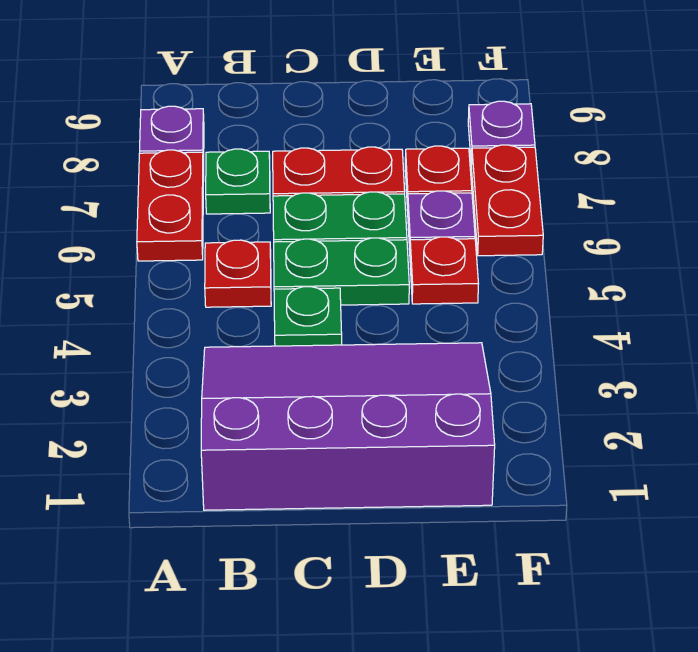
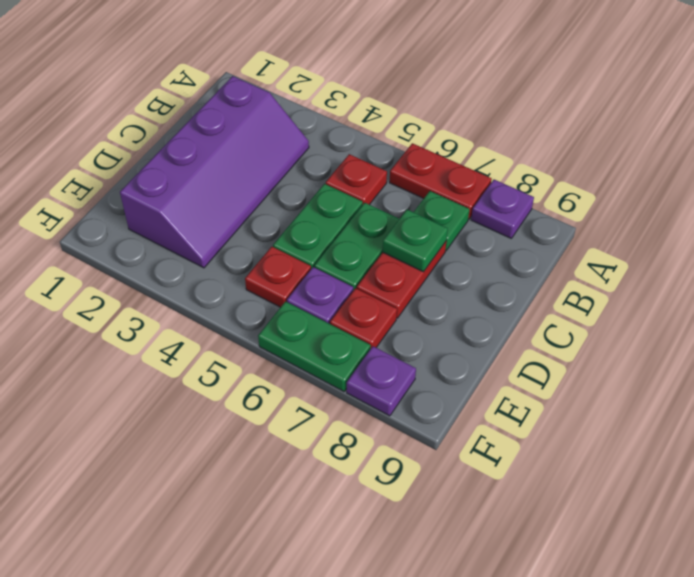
purple slope B1:E3 level 1 top 1 -> purple slope B2:E3 level 1 top 2
green plate C4 level 1 -> green plate C7 level 2
red plate F6:F7 level 1 -> green plate F6:F7 level 1

